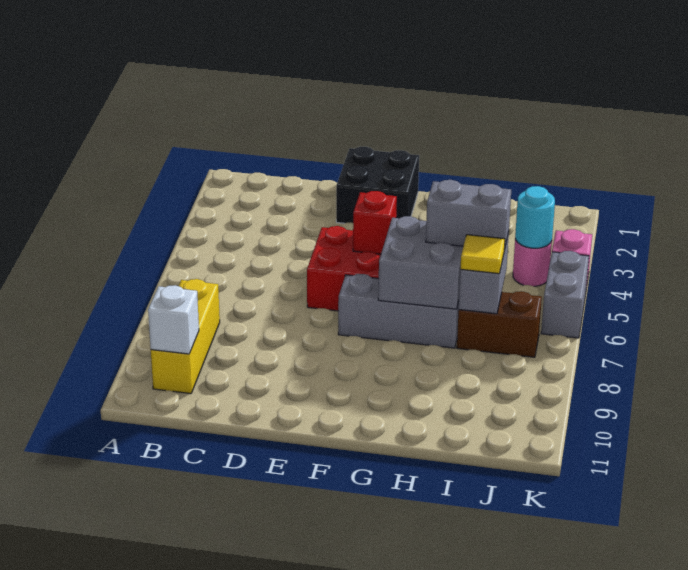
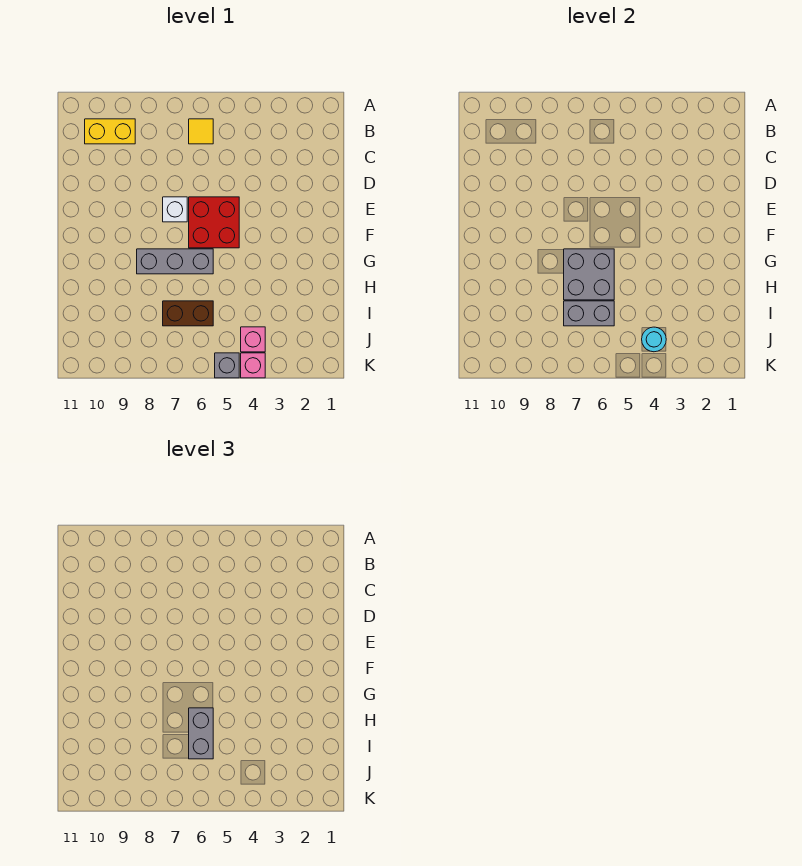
yellow brick B8:B10 level 1 -> yellow brick B9:B10 level 1
white brick B10 level 2 -> white brick E7 level 1
black brick E1:F2 level 1 -> none
red brick F5 level 2 -> none
grey brick F7:H7 level 1 -> grey brick G6:G8 level 1
brown brick I7:J7 level 1 -> brown brick I6:I7 level 1
yellow tile I7 level 3 -> yellow tile B6 level 1
pink round brick J4 level 1 -> pink brick J4 level 1
grey brick K5:K6 level 1 -> grey brick K5 level 1

